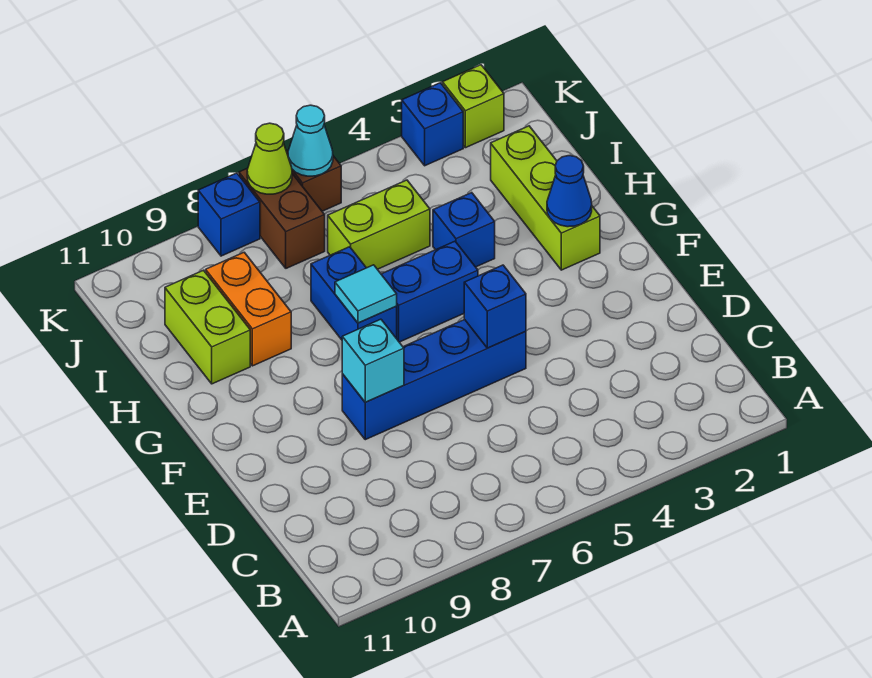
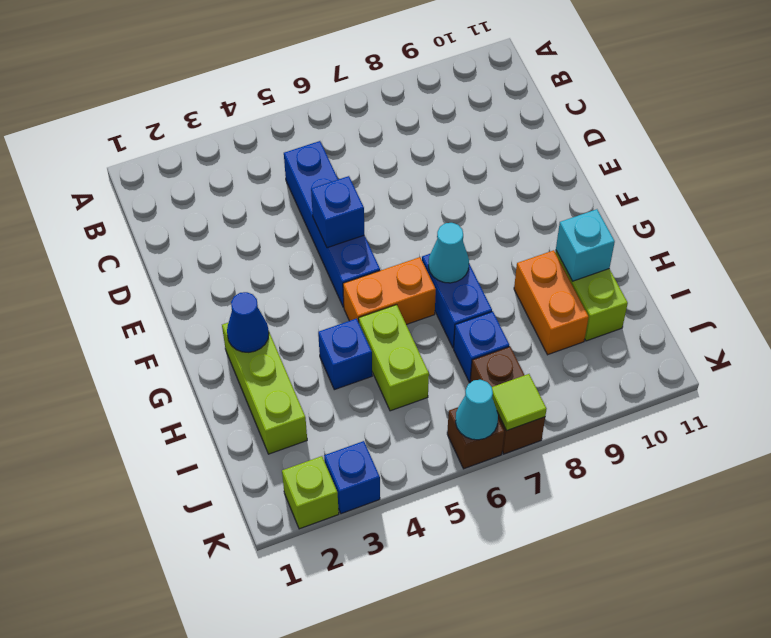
blue brick E5:E8 level 1 -> blue brick C5:F5 level 1
cyan brick E8 level 2 -> cyan brick H10 level 2
blue brick G5:G6 level 1 -> orange brick G5:G6 level 1
cyan tile G7 level 2 -> cyan cone G7 level 2
lime brick I5:I6 level 1 -> lime brick H5:I5 level 1
lime cone K7 level 2 -> lime tile K7 level 2
blue brick K8 level 1 -> blue brick I7 level 1

